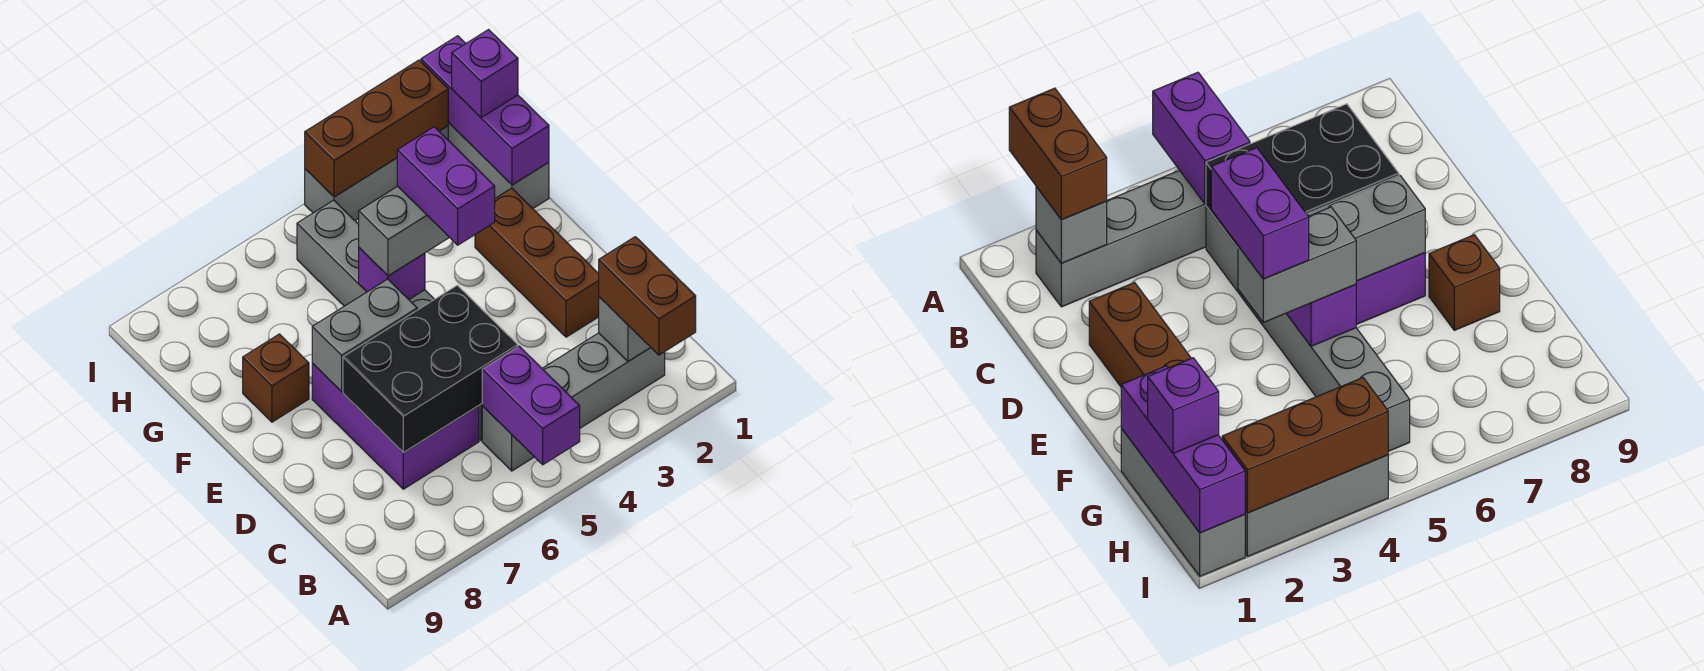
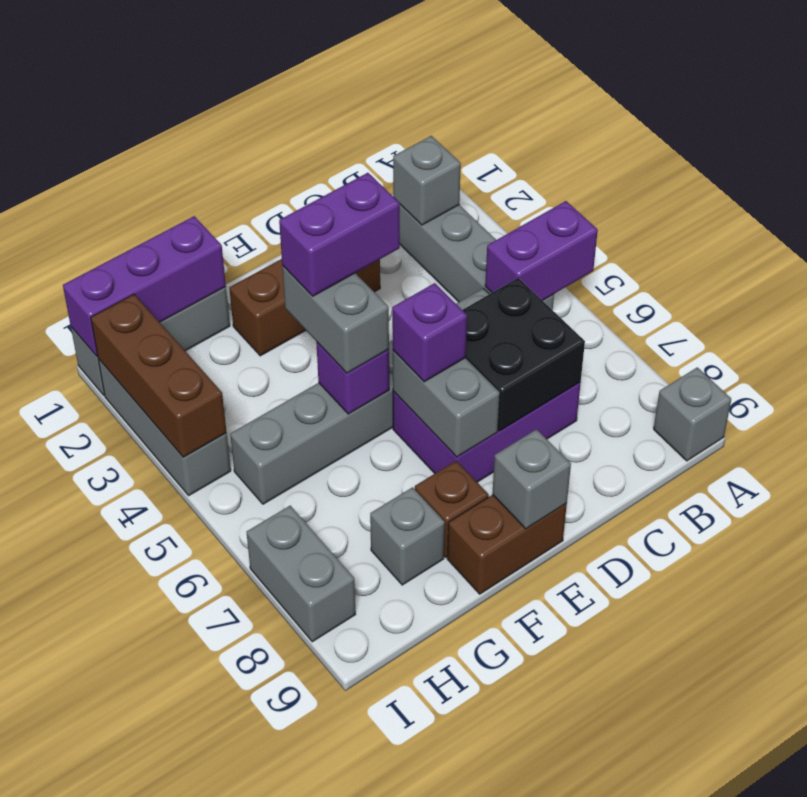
brown brick A2:B2 level 3 -> brown brick E9:F9 level 1
none -> grey brick A9 level 1
black brick C5:D7 level 2 -> black brick C6:D7 level 2
none -> grey brick E9 level 2
none -> grey brick G8 level 1
purple brick H1 level 3 -> purple brick E6 level 3
none -> grey brick I7:I8 level 1

